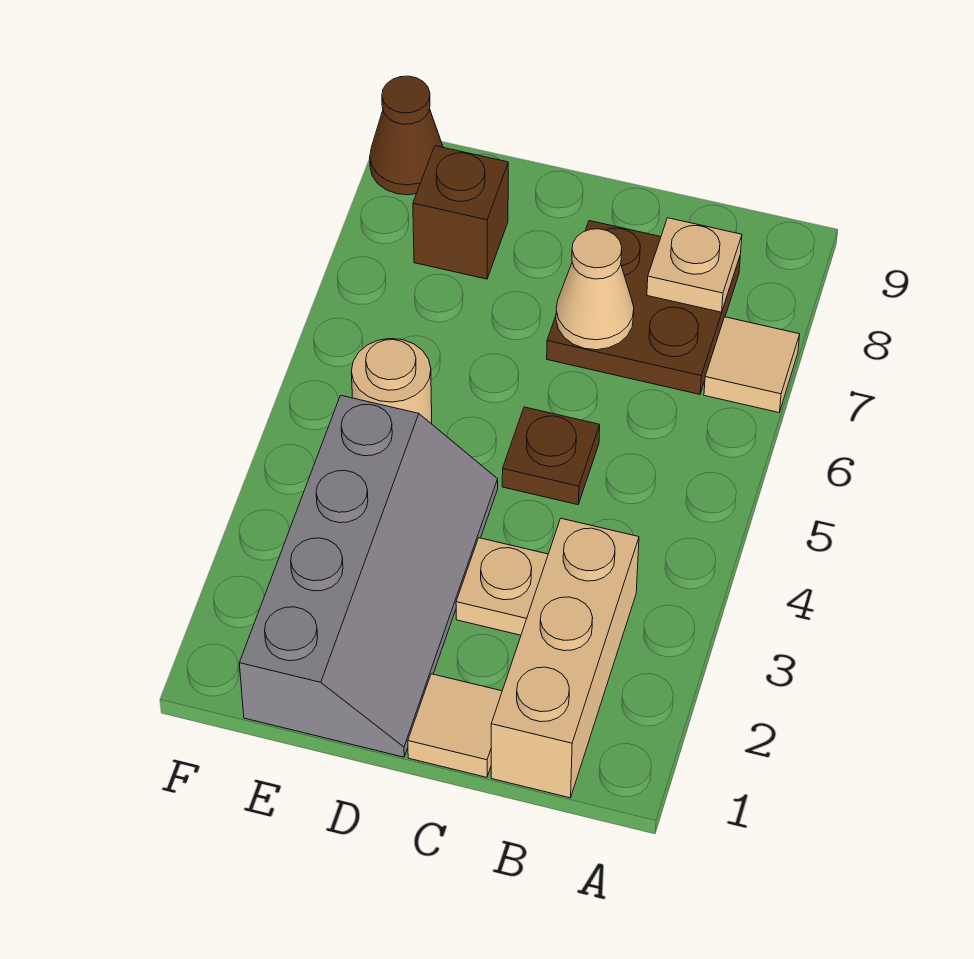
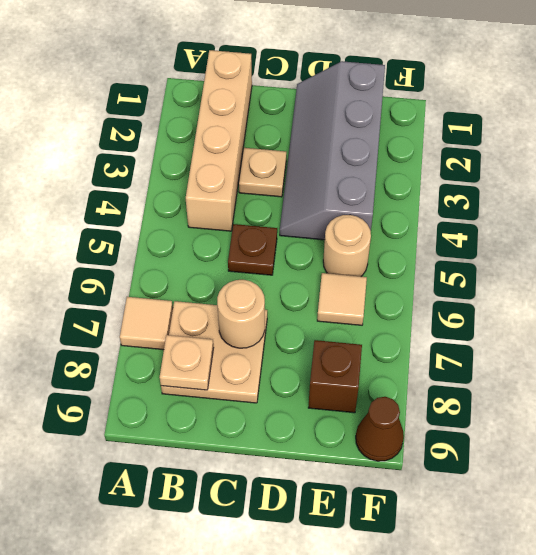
tan brick B1:B3 level 1 -> tan brick B1:B4 level 1
brown plate B7:C8 level 1 -> tan plate B7:C8 level 1
tan tile C1 level 1 -> tan tile E6 level 1
tan cone C7 level 2 -> tan round brick C7 level 2

